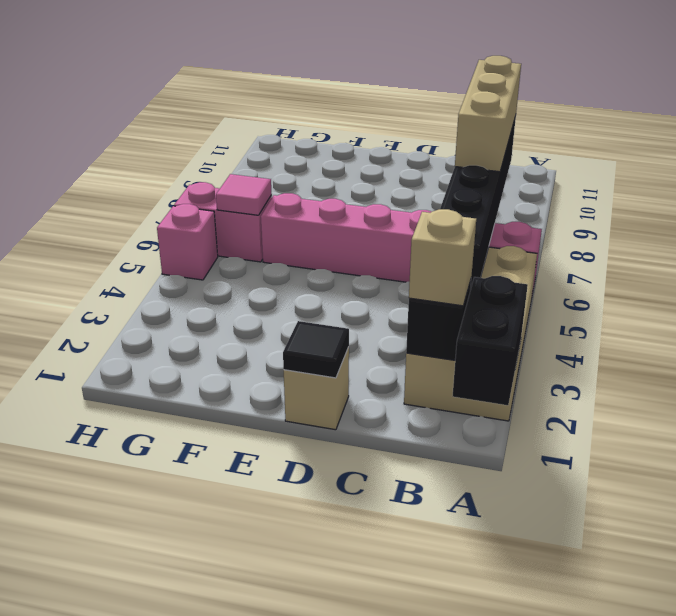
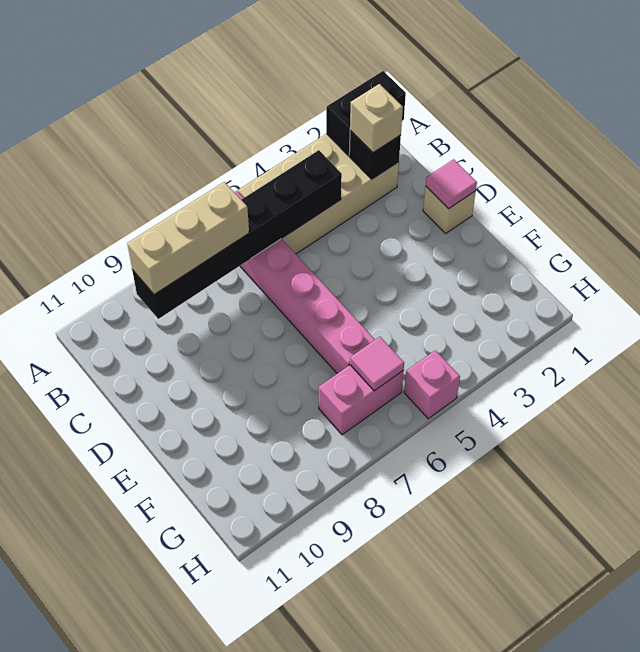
black tile D1 level 2 -> pink tile D1 level 2
pink brick G6:H6 level 1 -> pink brick G6:G7 level 1

